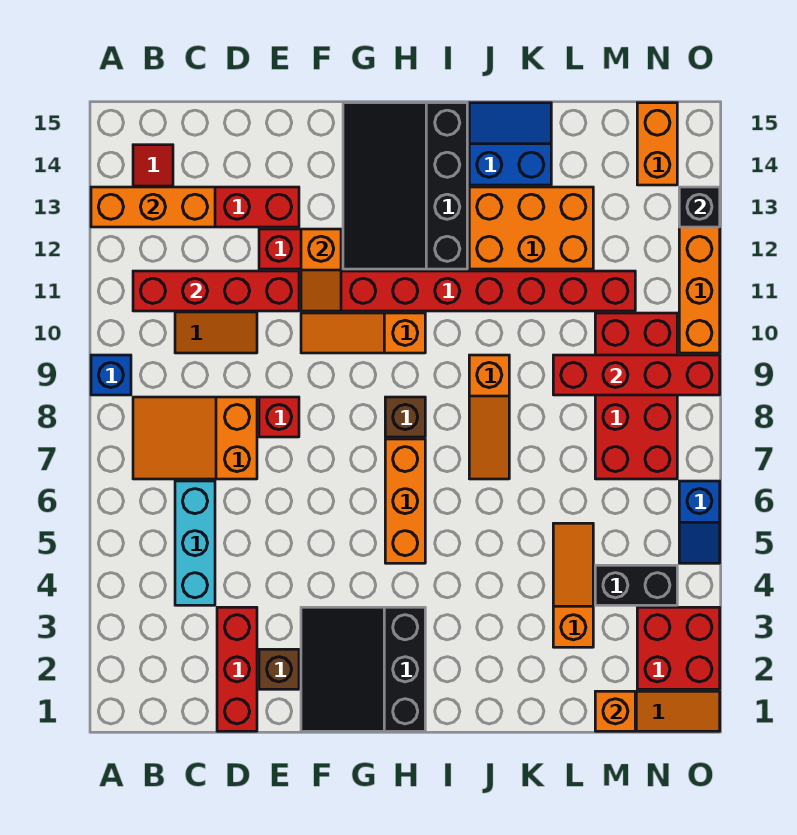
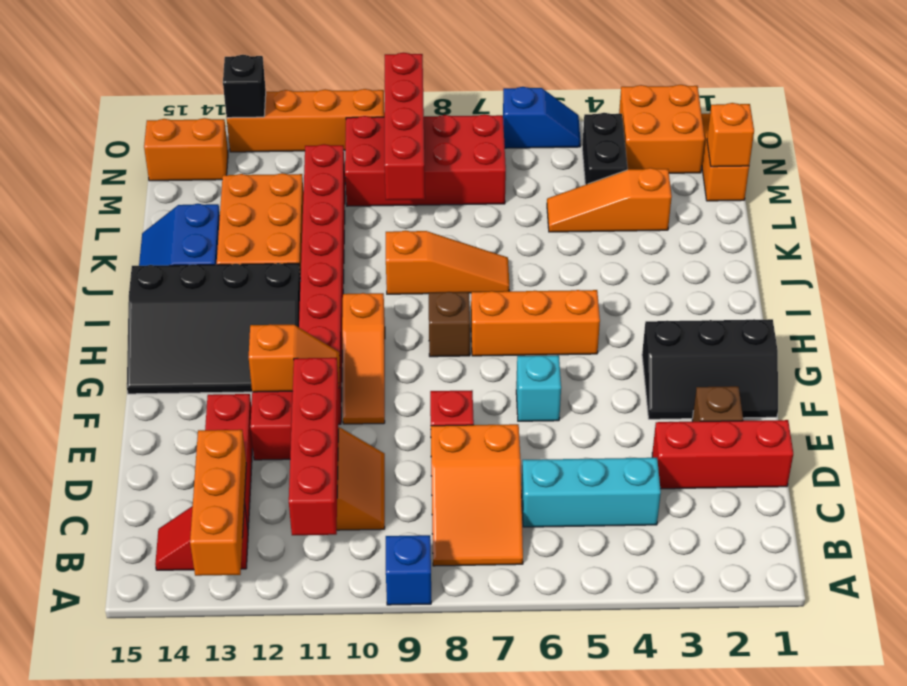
black slope F1:H3 level 1 top H -> black slope F1:G3 level 1 top G
none -> cyan brick F6 level 1
red brick N2:O3 level 1 -> orange brick N2:O3 level 1

